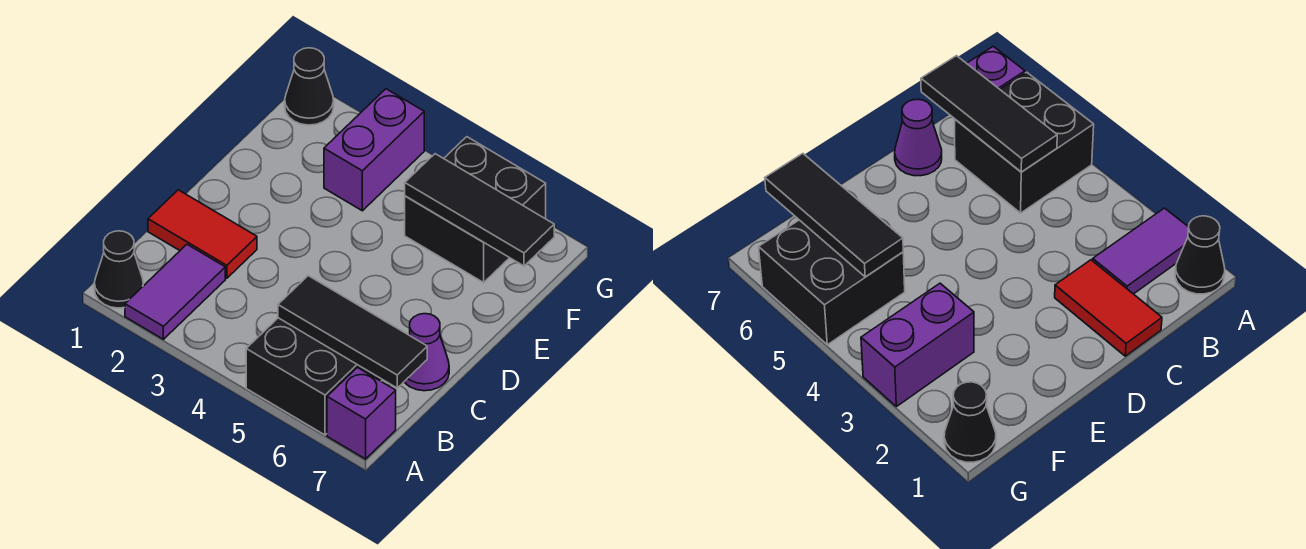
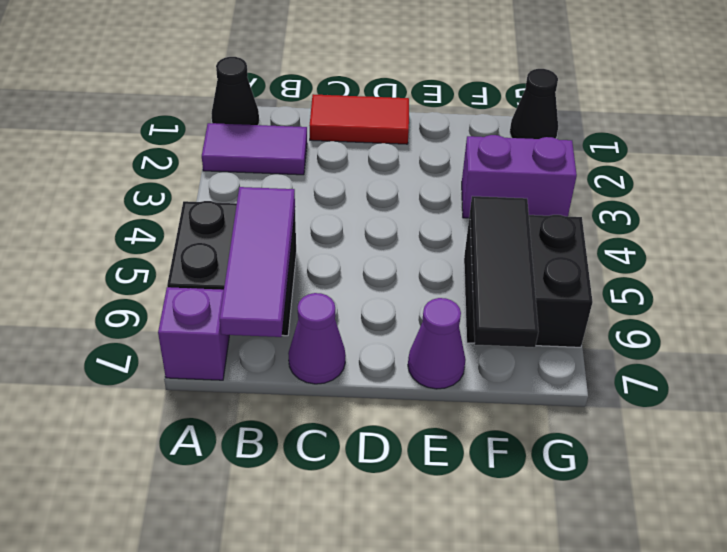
black tile B5:B7 level 2 -> purple tile B5:B7 level 2
red tile C1:C2 level 1 -> red tile C1:D1 level 1
none -> purple cone E7 level 1

